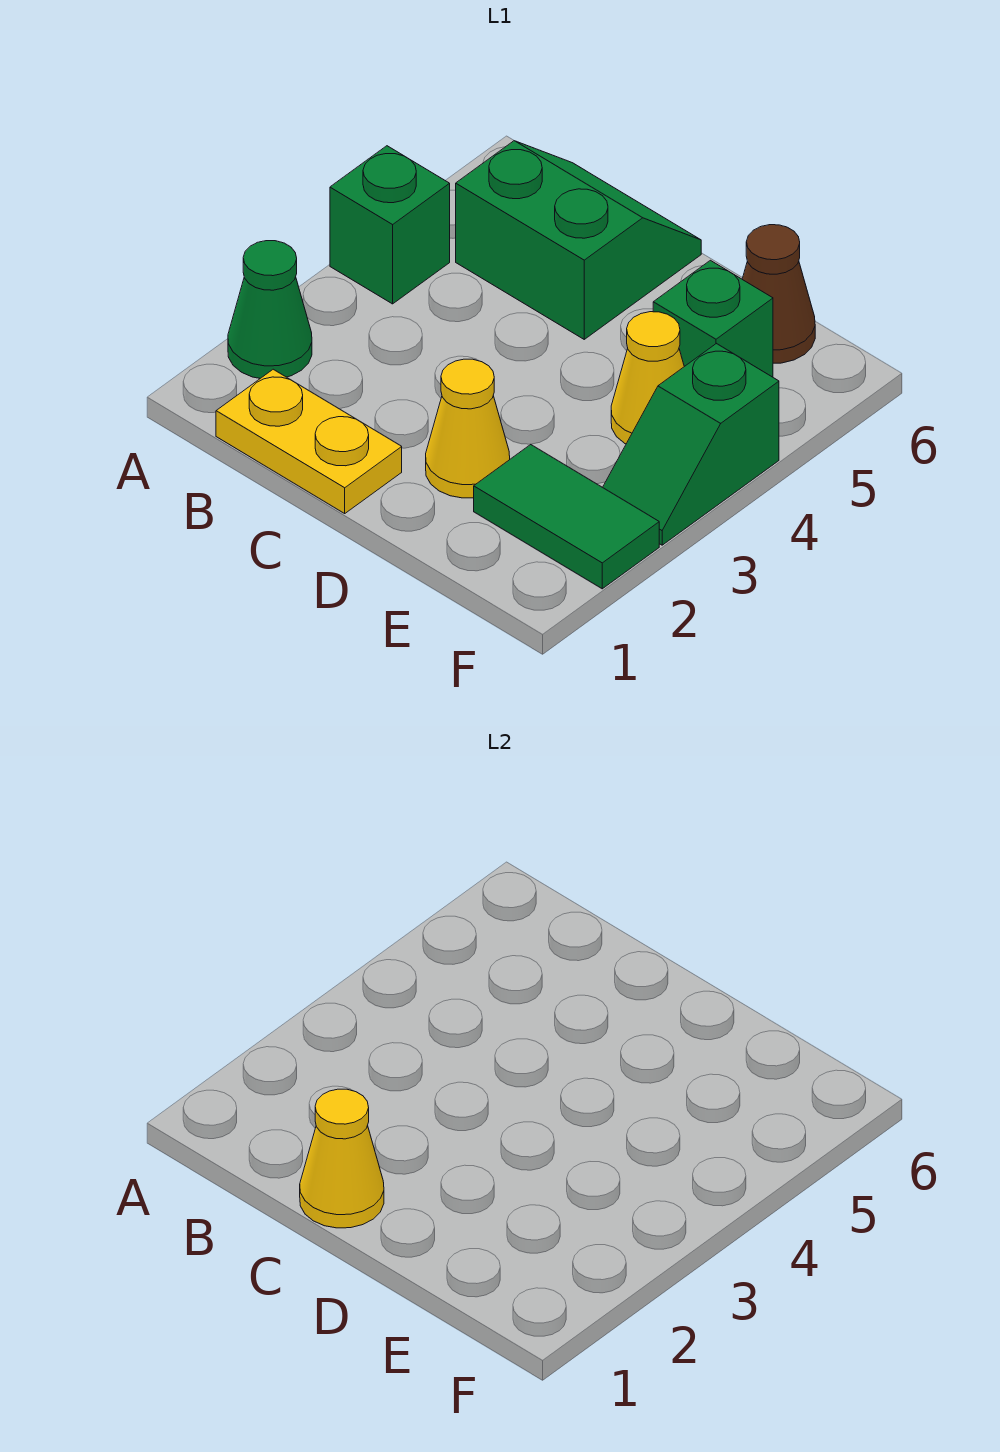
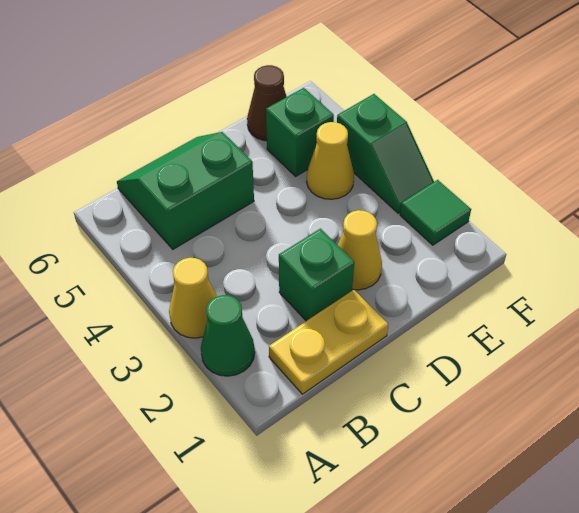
green brick A4 level 1 -> green brick C2 level 1
yellow cone C1 level 2 -> yellow cone A3 level 1
green tile E2:F2 level 1 -> green tile F2 level 1

